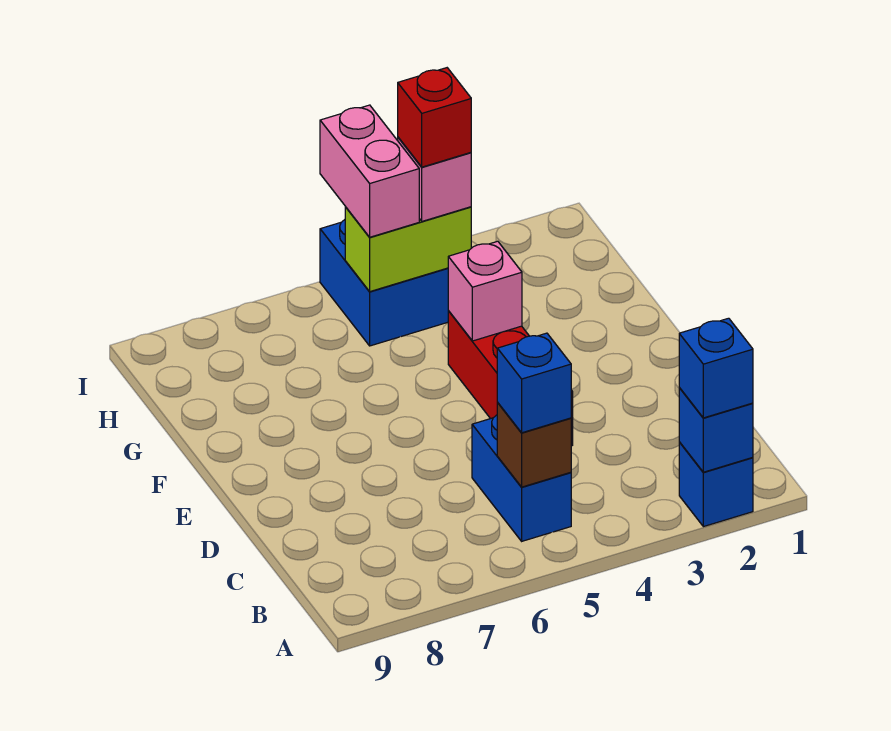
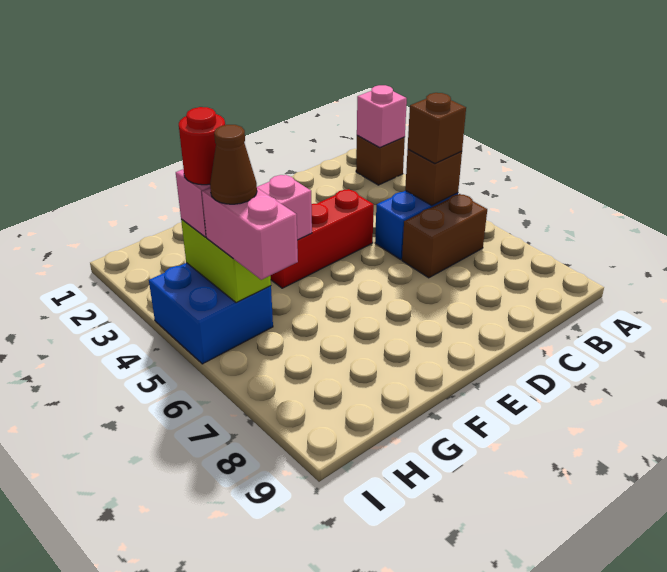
blue brick A2 level 1 -> brown brick A2 level 1
blue brick A2 level 2 -> pink brick A2 level 2
blue brick A2 level 3 -> none
blue brick B5 level 3 -> brown brick B5 level 3
none -> brown brick B6:C6 level 1
red brick H4 level 4 -> red round brick H4 level 4
pink brick H5:I5 level 3 -> pink brick H5:H6 level 3
none -> brown cone H5 level 4

